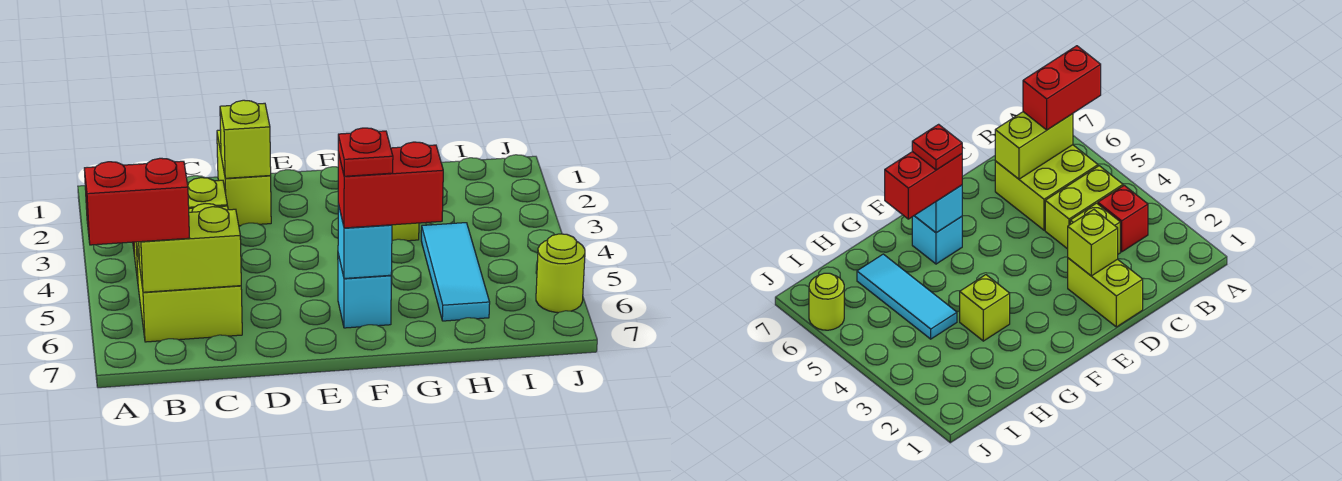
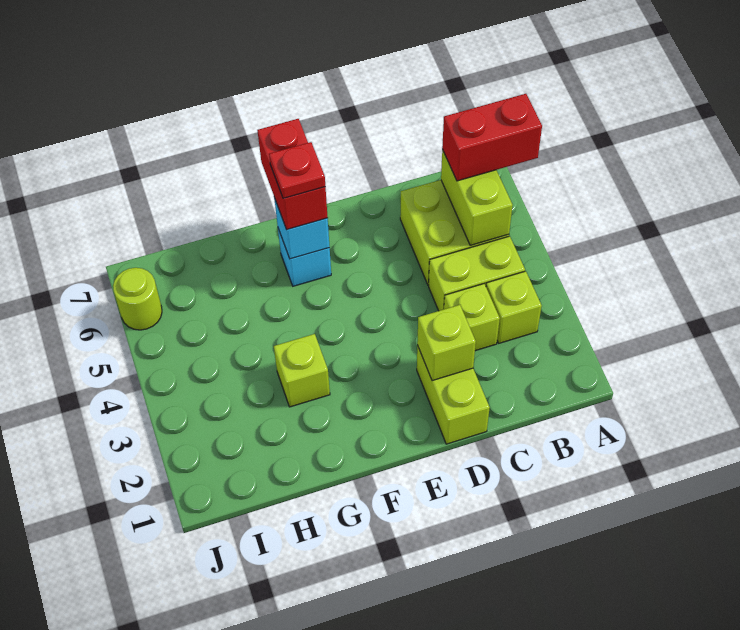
red brick B3 level 1 -> lime brick B3 level 1
lime brick B6:C6 level 2 -> lime brick B5:B6 level 2
red brick F6:G6 level 3 -> red brick F6:F7 level 3
cyan tile H4:H6 level 1 -> none

